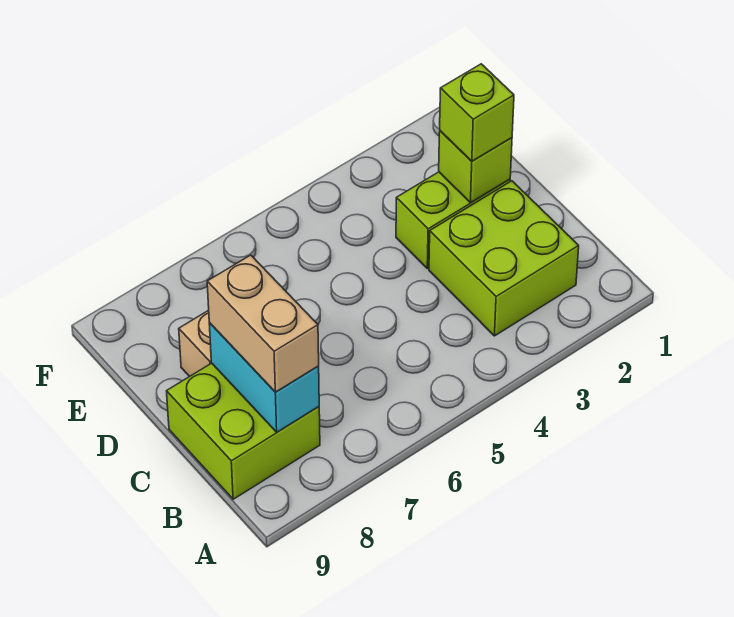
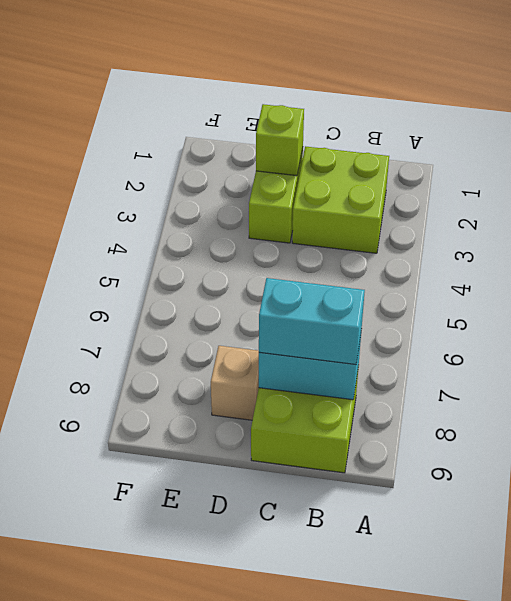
tan brick B8:C8 level 3 -> cyan brick B8:C8 level 3
lime brick D2 level 3 -> none

